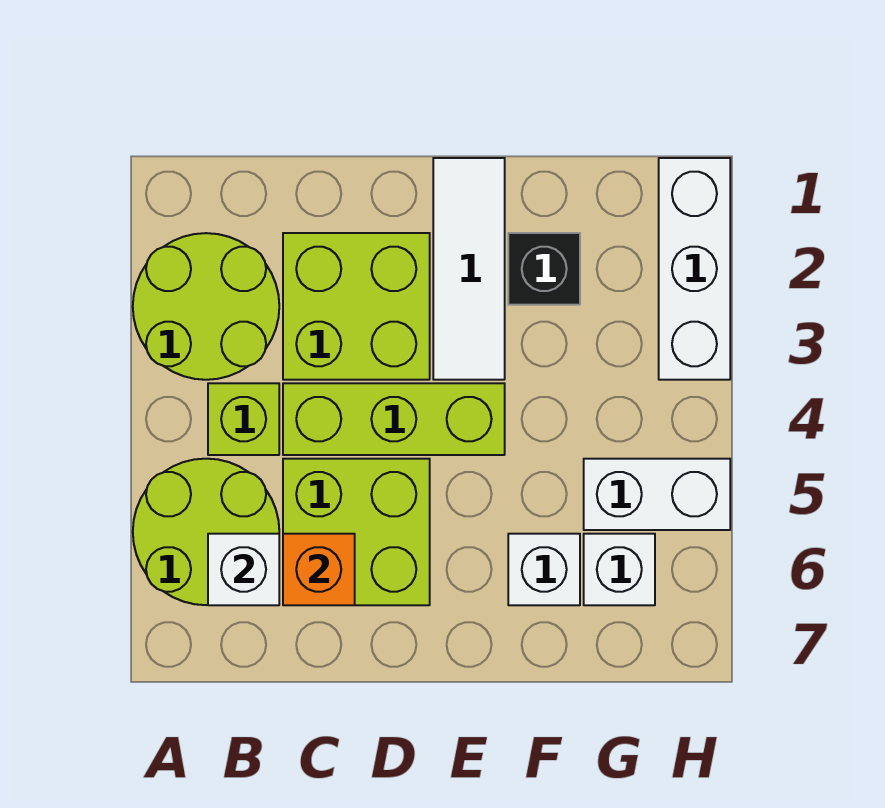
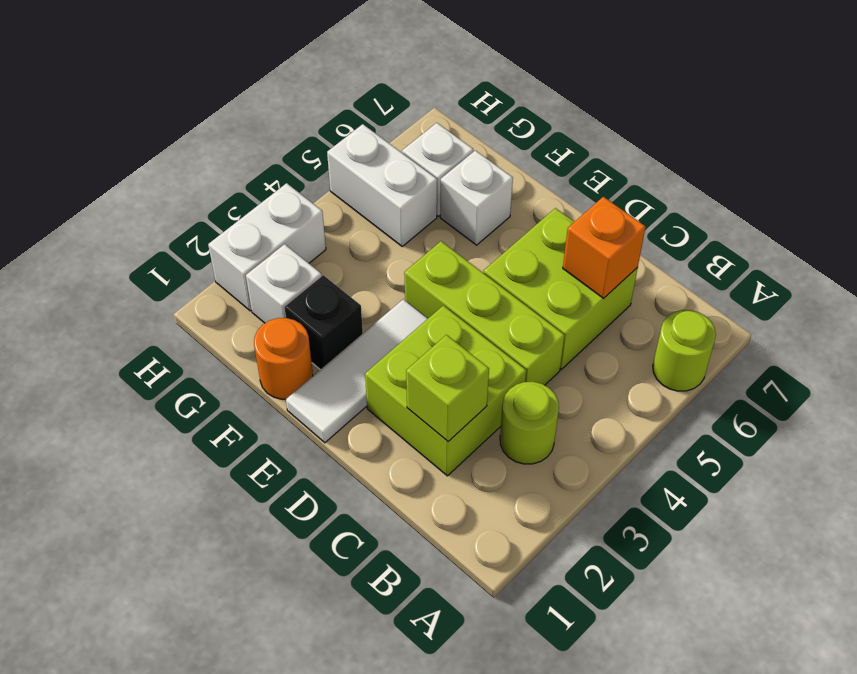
lime round brick A2:B3 level 1 -> lime round brick B3 level 1
lime round brick A5:B6 level 1 -> lime round brick A6 level 1
lime brick B4 level 1 -> lime brick C2 level 2
white brick B6 level 2 -> white brick G2 level 1
none -> orange round brick F1 level 1
white brick H1:H3 level 1 -> white brick H2:H3 level 1

